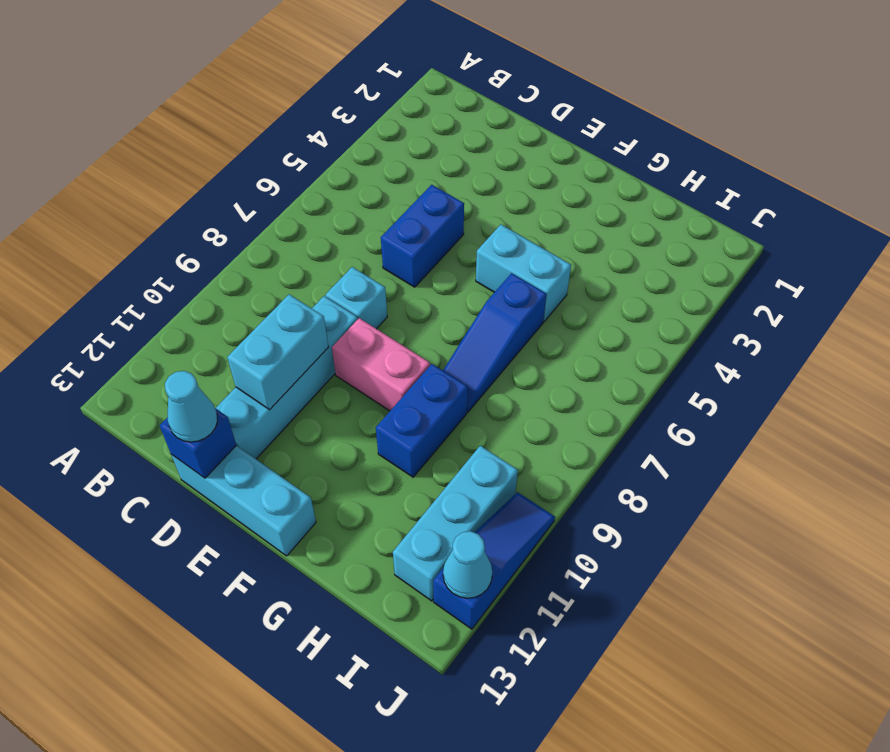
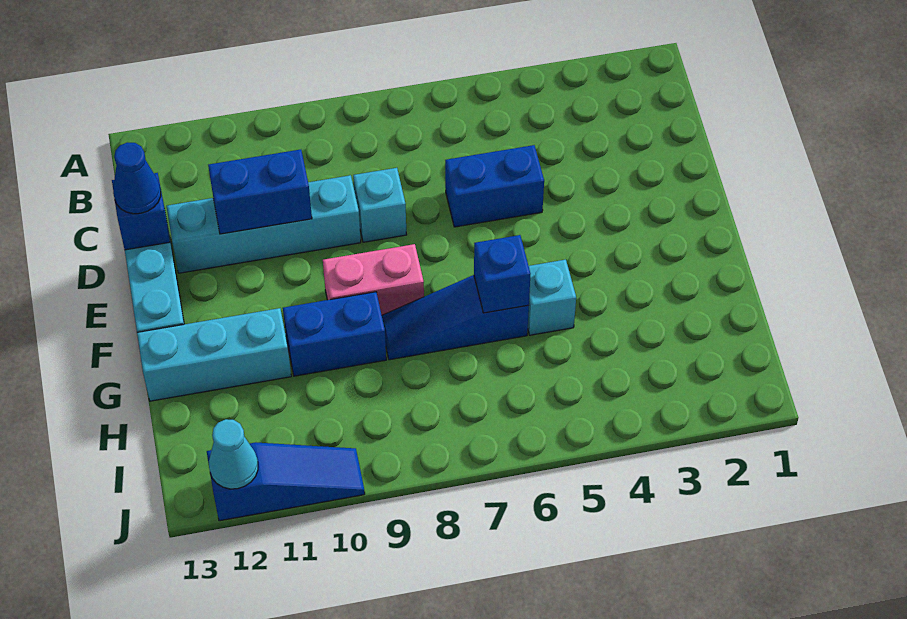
cyan brick D10:D11 level 2 -> blue brick D10:D11 level 2
cyan cone D13 level 3 -> blue cone D13 level 3
pink brick E9:F9 level 1 -> pink brick F8:F9 level 1
cyan brick F5:G5 level 1 -> cyan brick G5 level 1
none -> blue brick G6 level 2
cyan brick I10:I12 level 1 -> cyan brick G11:G13 level 1

